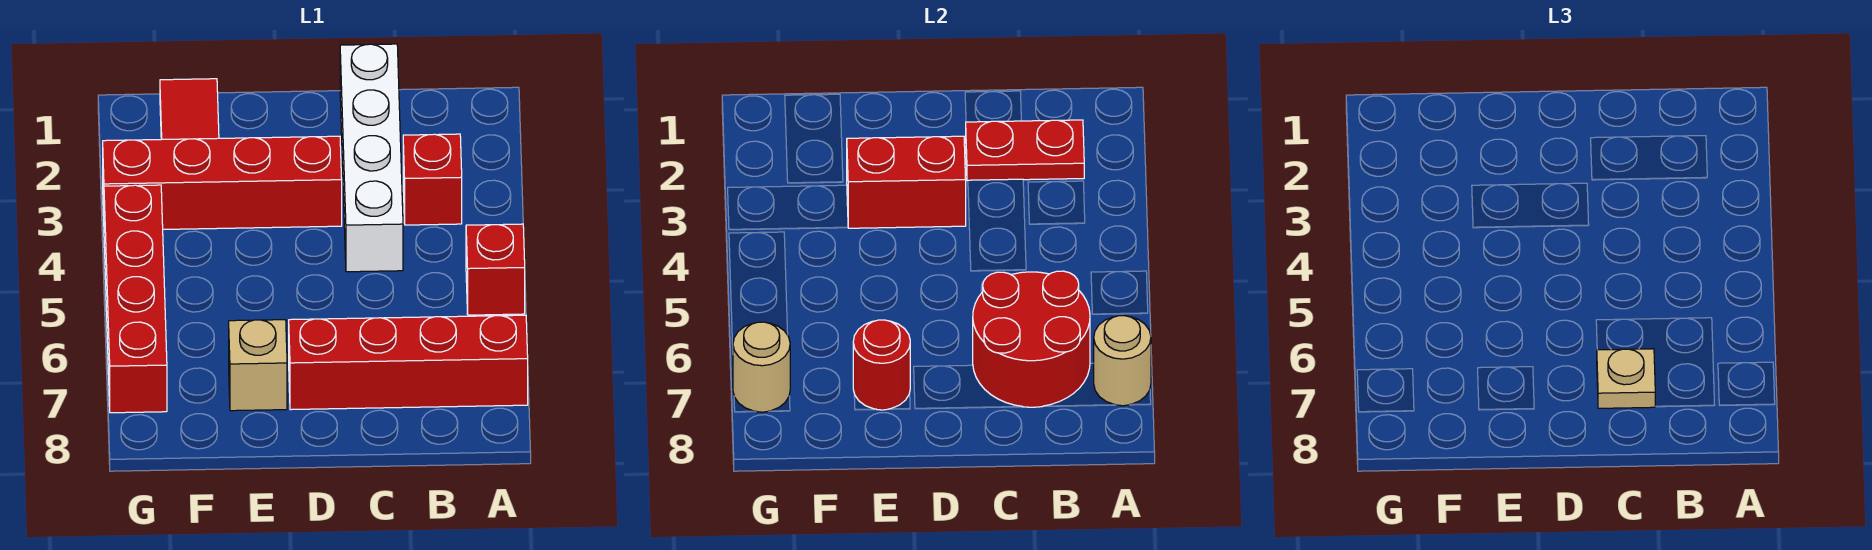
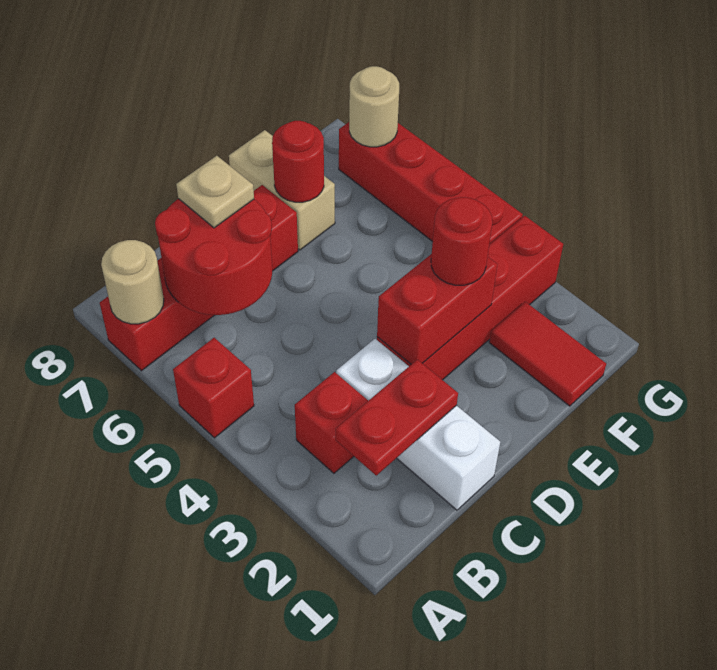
white brick C1:C4 level 1 -> white brick C1:C3 level 1
none -> red round brick E3 level 3
tan brick E7 level 1 -> tan brick E7:E8 level 1

